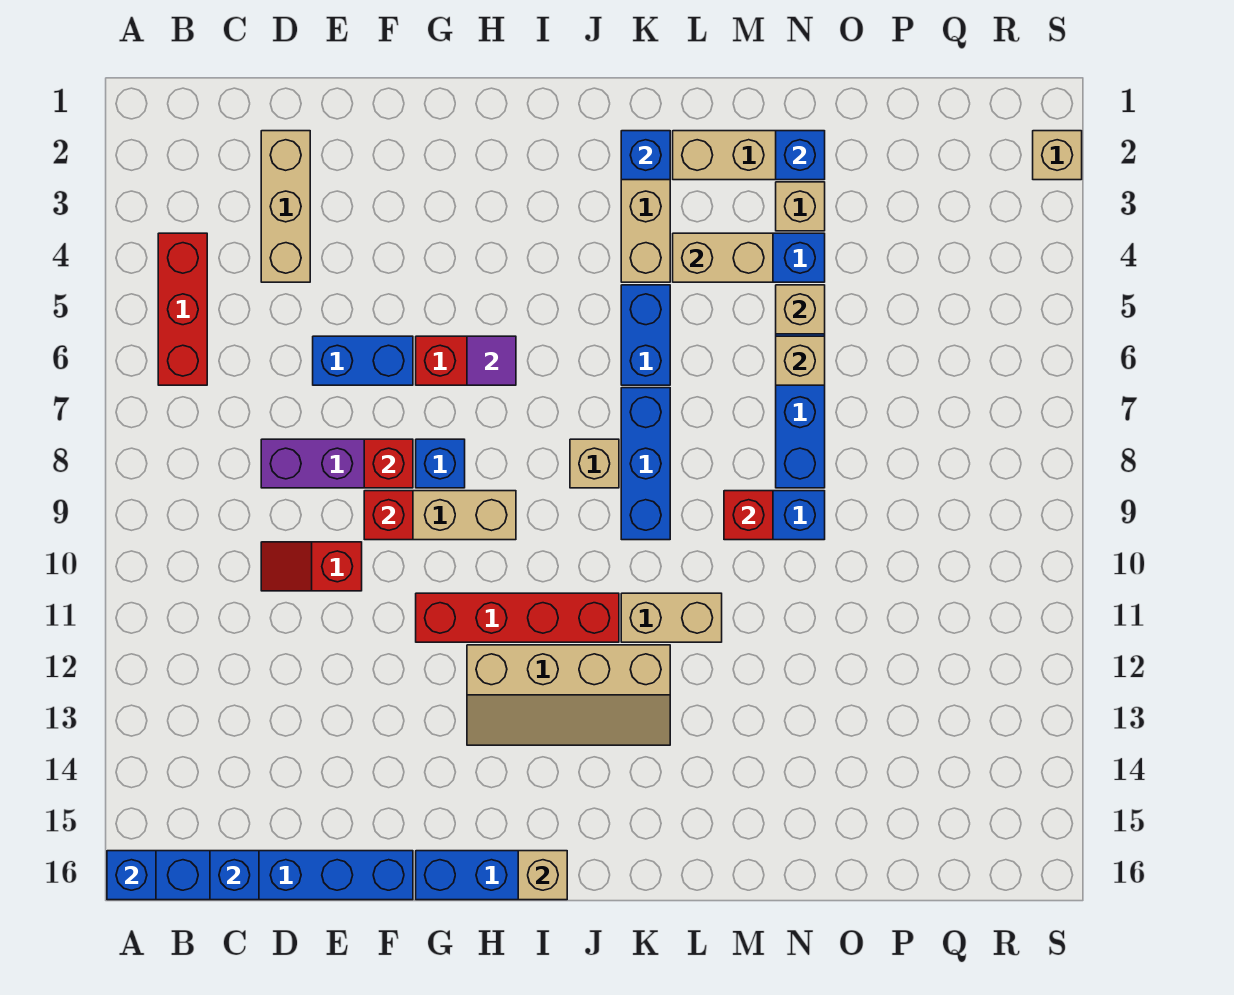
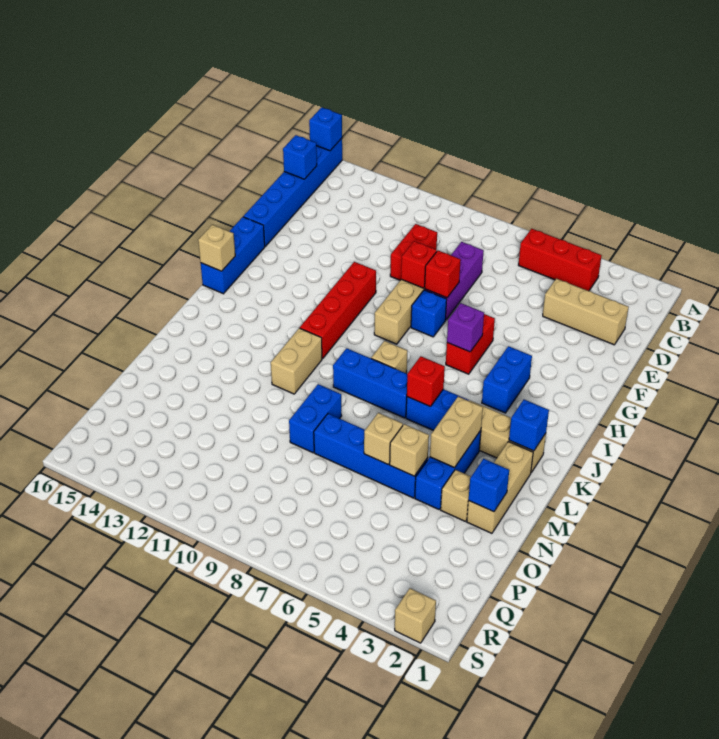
red slope D10:E10 level 1 top E -> red brick D10:E10 level 1
blue brick E6:F6 level 1 -> blue brick H4:I4 level 1
purple tile H6 level 2 -> purple brick H6 level 2
tan slope H12:K13 level 1 top 12 -> none
red brick M9 level 2 -> red brick K6 level 2

